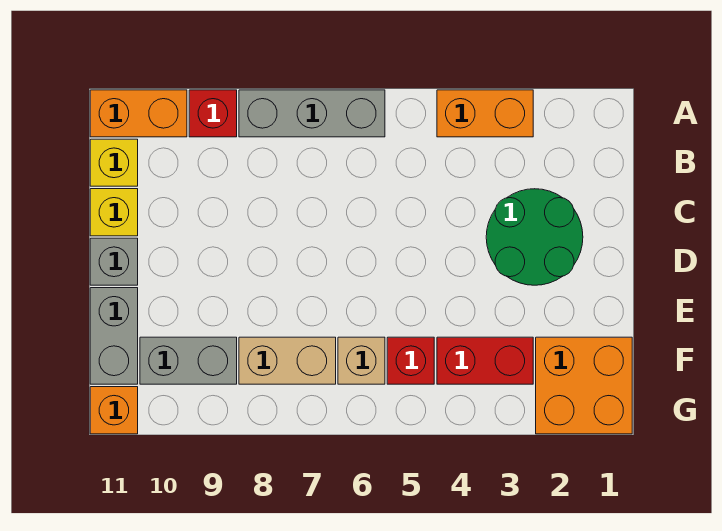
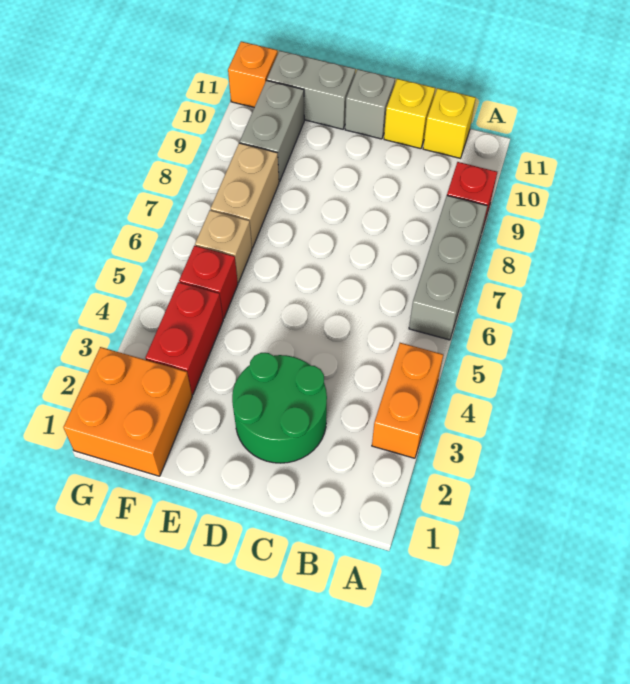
orange brick A10:A11 level 1 -> none

